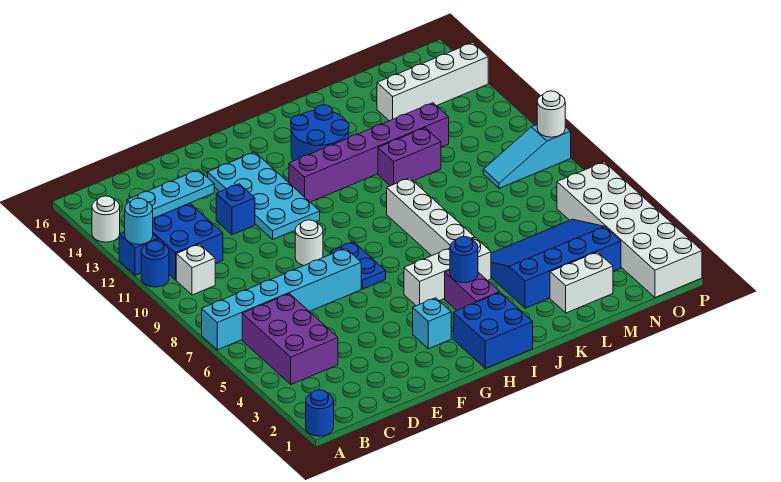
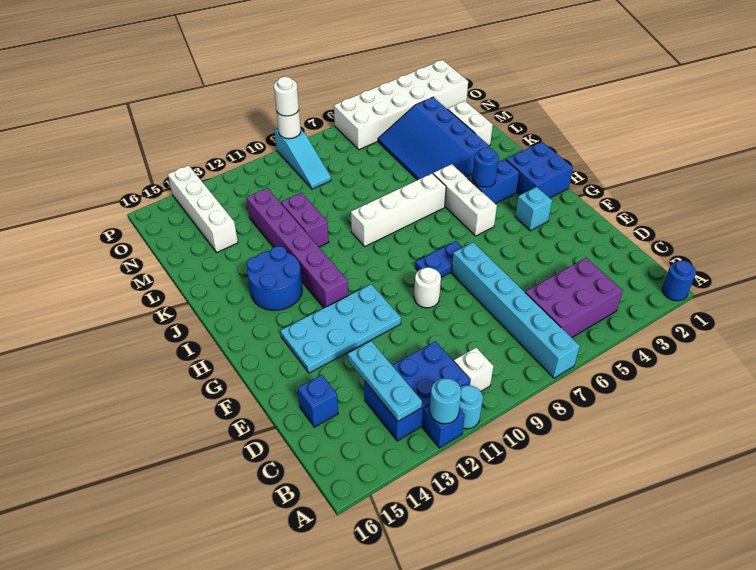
blue round brick A11 level 1 -> cyan round brick A11 level 1
white round brick A14 level 1 -> white round brick P9 level 3
blue brick E12 level 1 -> blue brick D15 level 1
purple brick I3:I4 level 1 -> blue brick I3:I4 level 1

